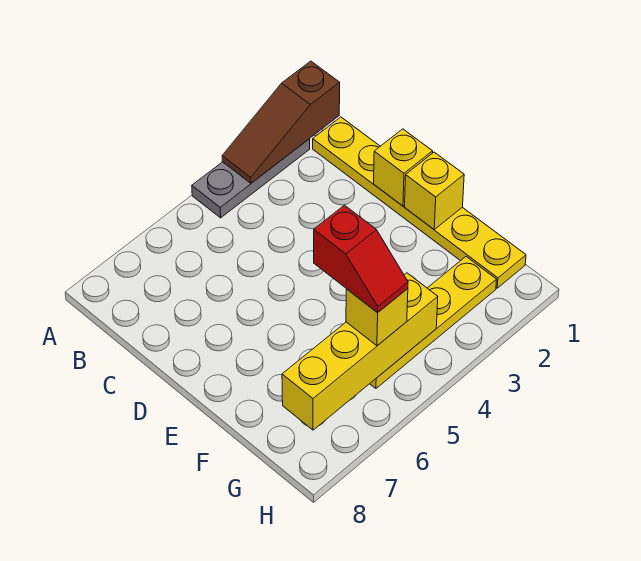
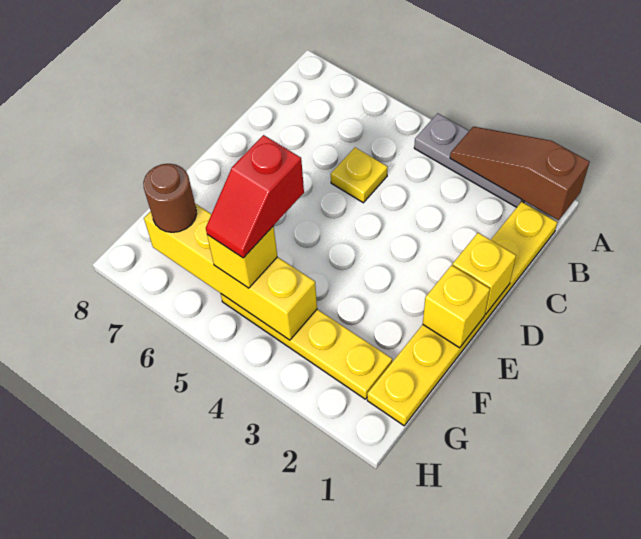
none -> yellow plate C5 level 1
none -> brown round brick G7 level 3

